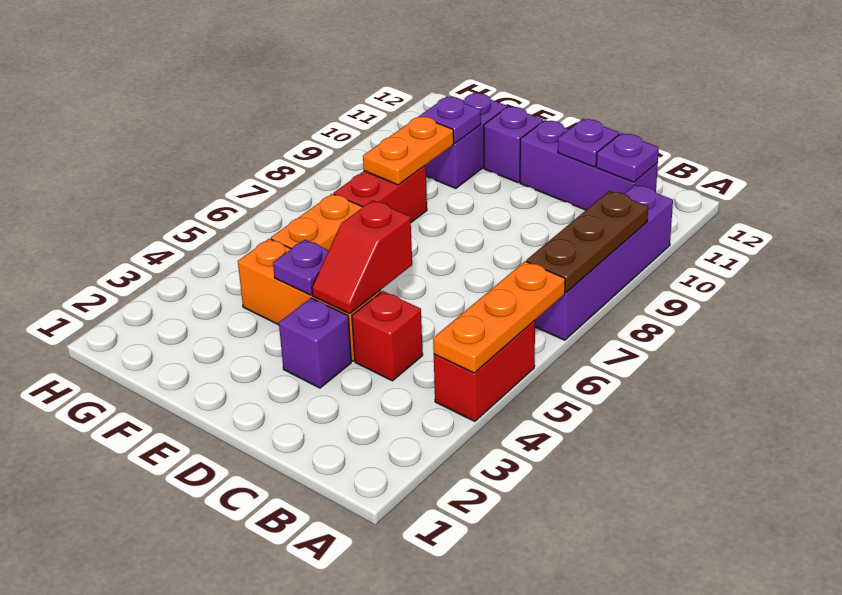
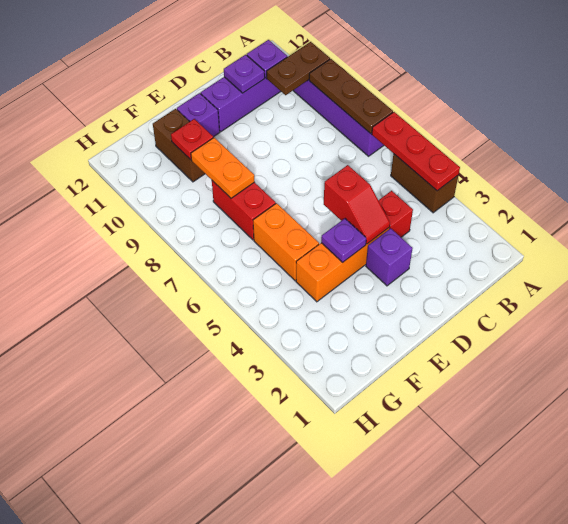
red brick A4:A5 level 1 -> brown brick A4:A5 level 1
orange plate A4:A6 level 2 -> red plate A4:A6 level 2
none -> brown plate A10:B10 level 2
purple brick F10:F11 level 1 -> brown brick F10:F11 level 1
purple plate F10 level 2 -> red plate F10 level 2

